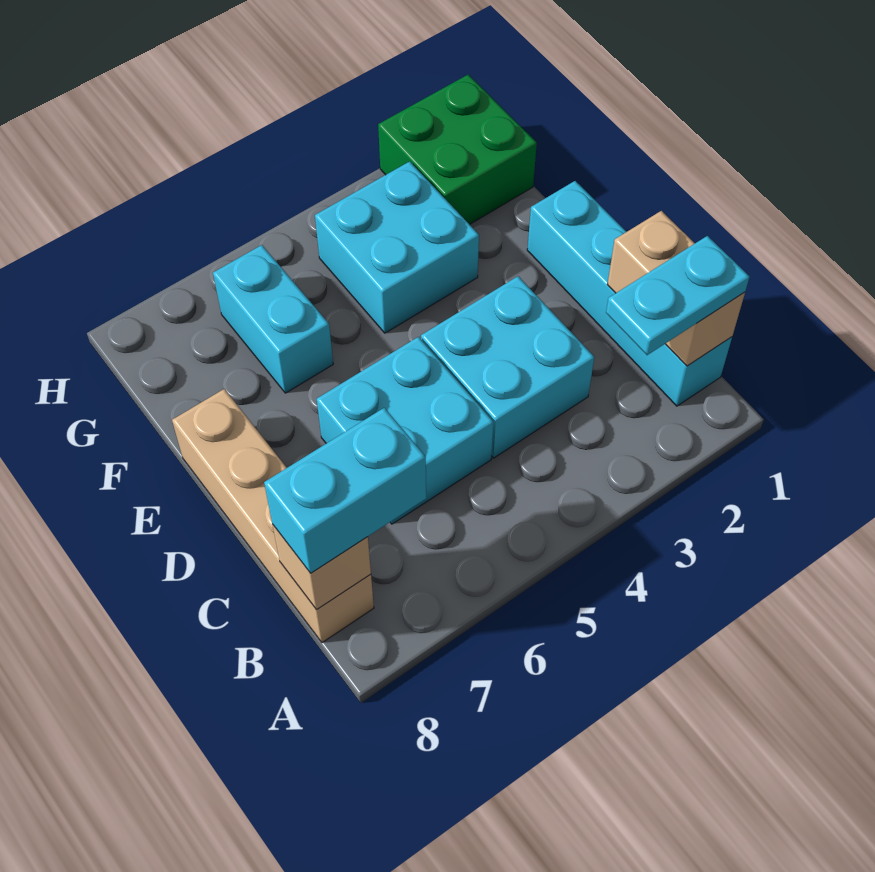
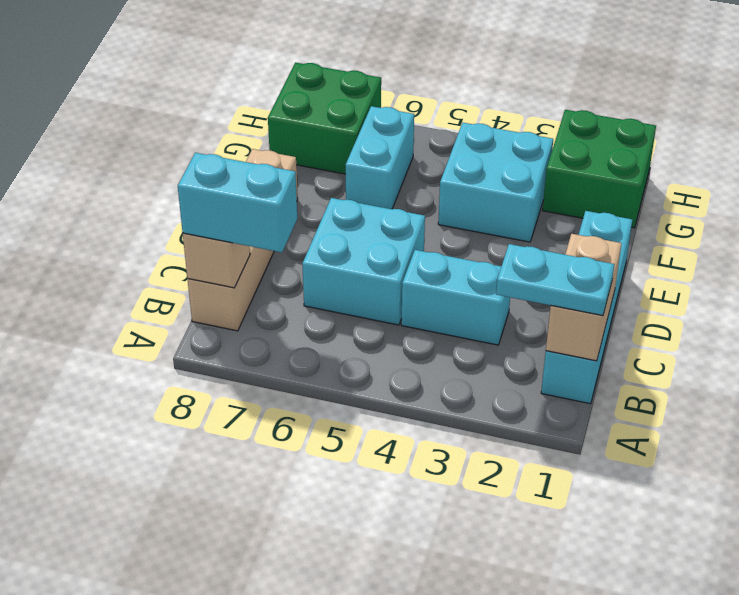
cyan brick C3:D4 level 1 -> cyan brick C3:C4 level 1
none -> green brick G7:H8 level 1

